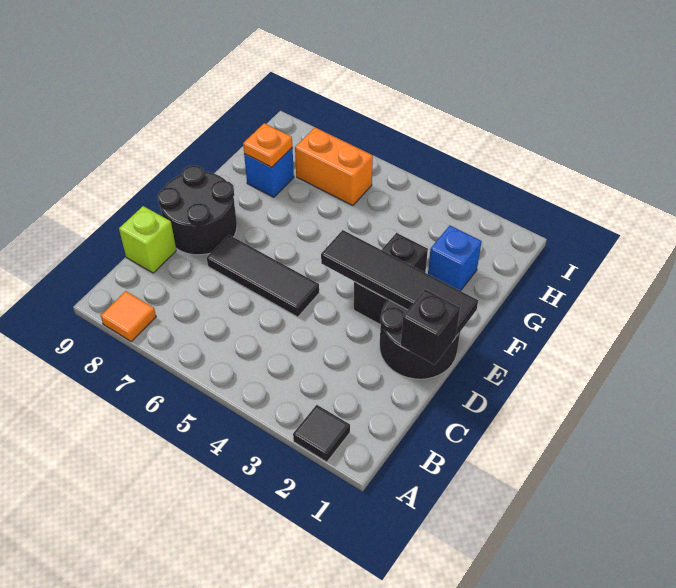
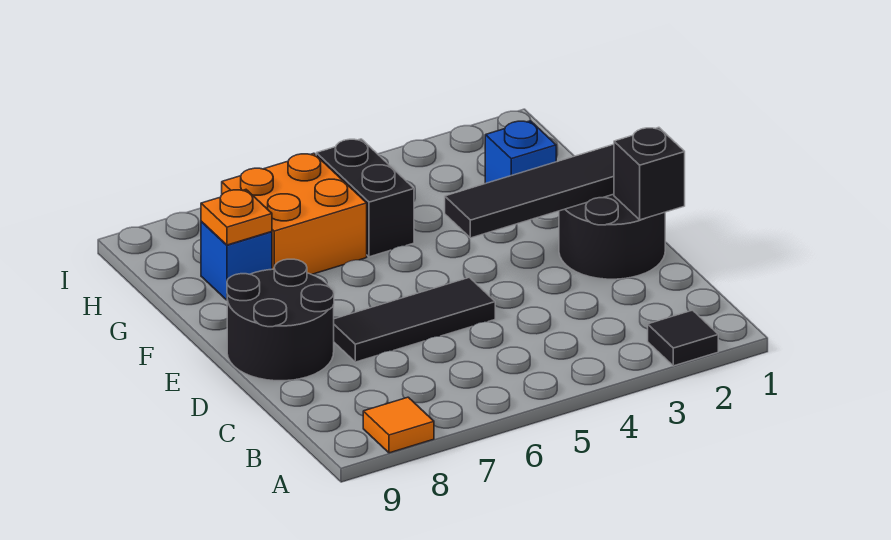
lime brick C9 level 1 -> none
black brick E3:F3 level 1 -> black brick G5:H5 level 1
orange brick H6:H7 level 1 -> orange brick G6:H7 level 1

